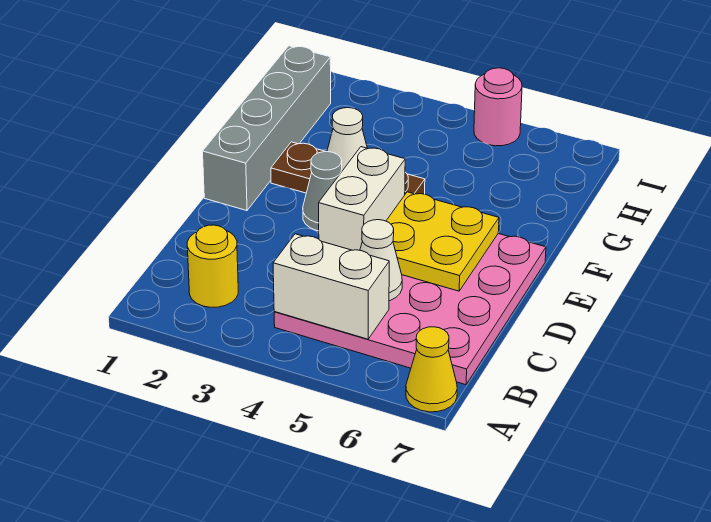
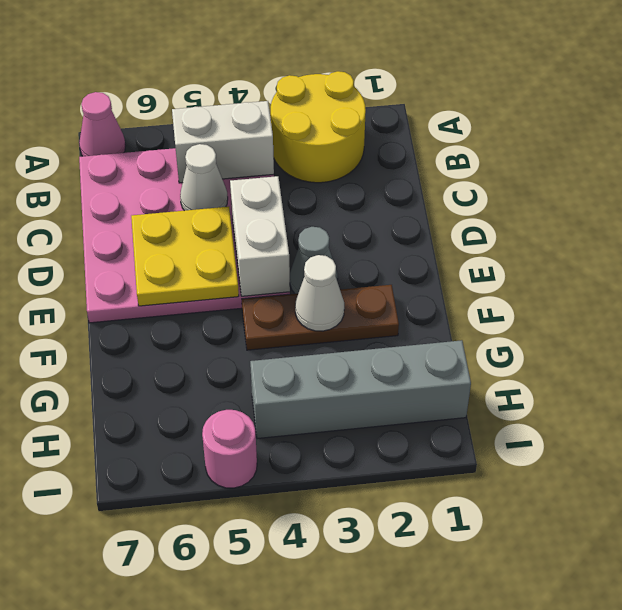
yellow cone A7 level 1 -> pink cone A7 level 1
yellow round brick B2 level 1 -> yellow round brick A2:B3 level 1
grey brick E1:H1 level 1 -> grey brick H1:H4 level 1

